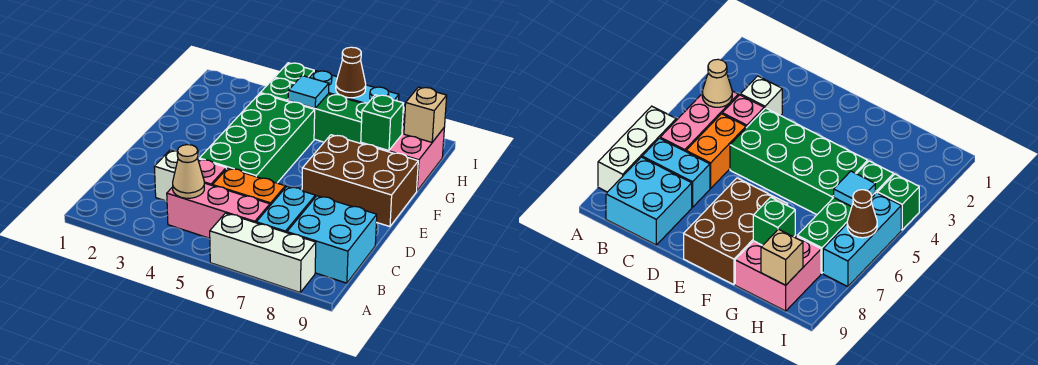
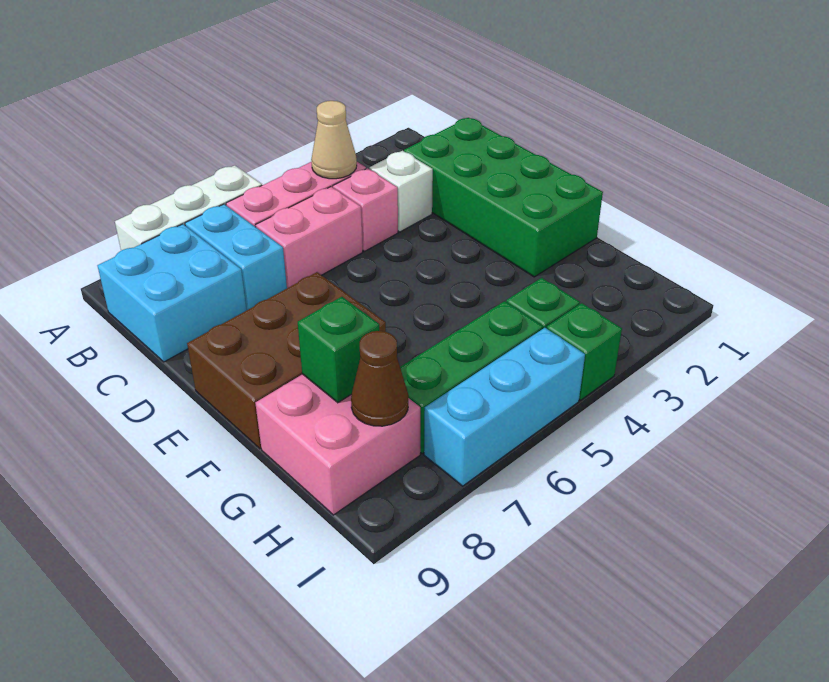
orange brick C5:C6 level 1 -> pink brick C5:C6 level 1
green brick D4:G5 level 1 -> green brick C1:F2 level 1
cyan tile H5 level 2 -> none
tan brick H9 level 2 -> none
brown cone I6 level 2 -> brown cone H8 level 2

